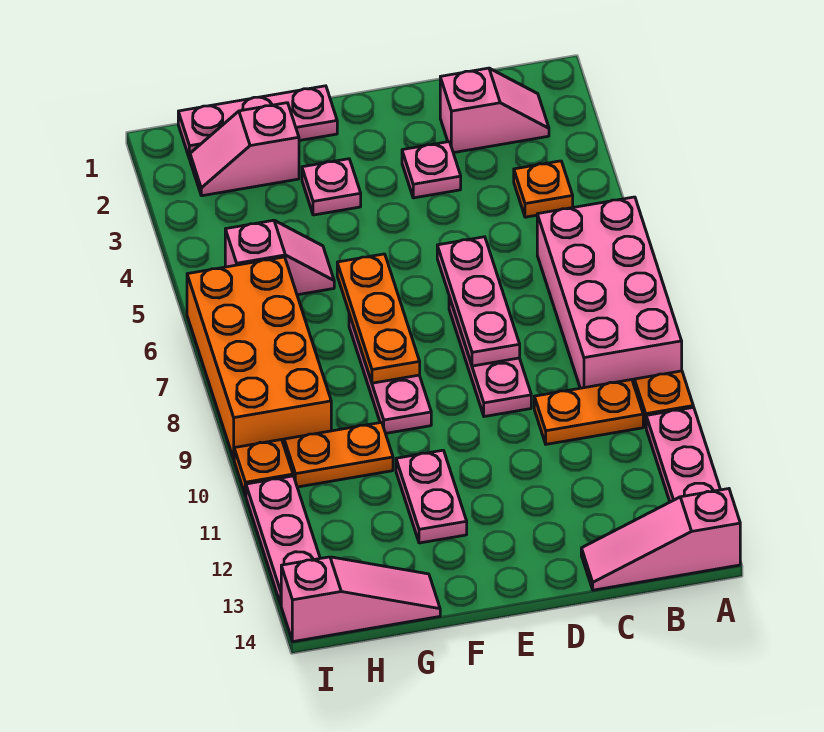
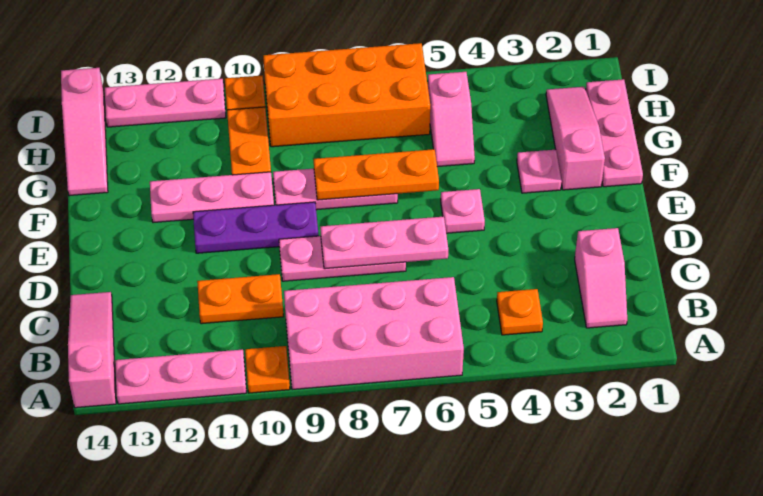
orange plate B10:C10 level 1 -> orange plate C10:C11 level 1
pink plate D3 level 1 -> pink plate E5 level 1
none -> purple plate E9:E11 level 1
pink plate F11:F12 level 1 -> pink plate F10:F12 level 1
pink slope G2:H2 level 1 top G -> pink slope F2:H2 level 1 top F

